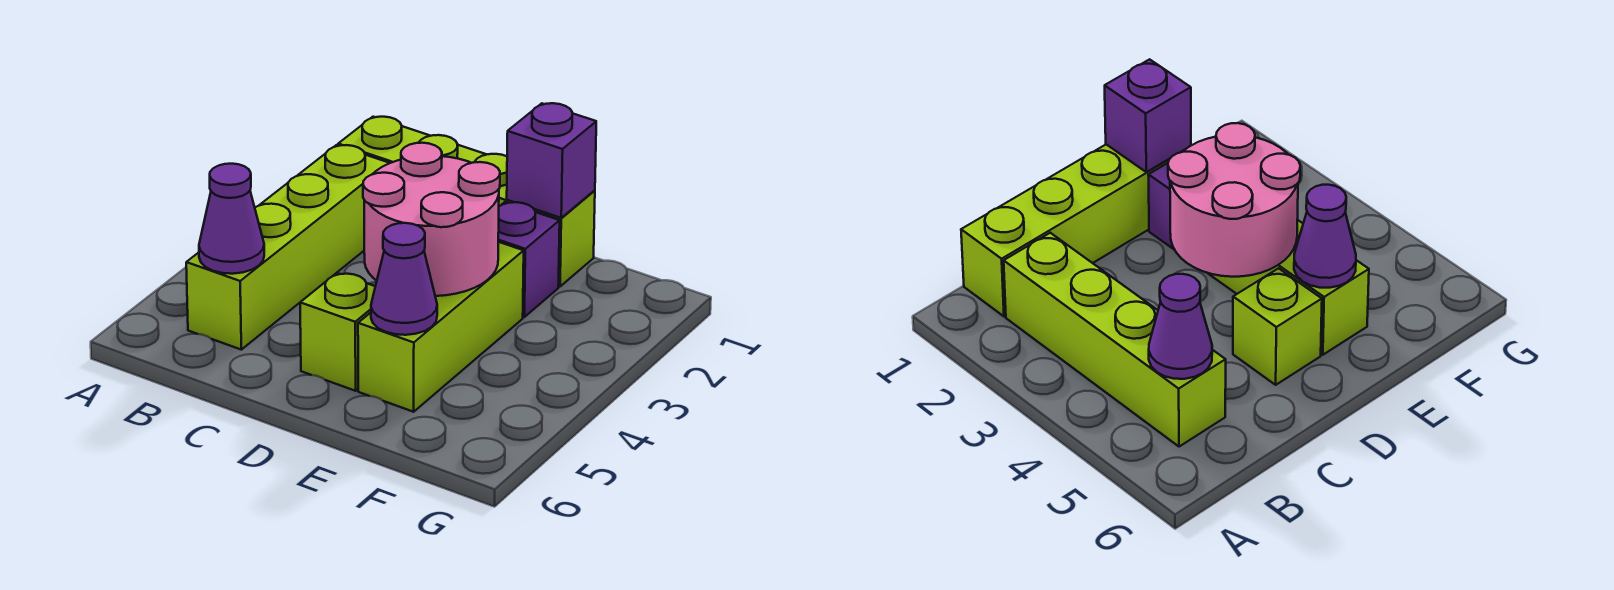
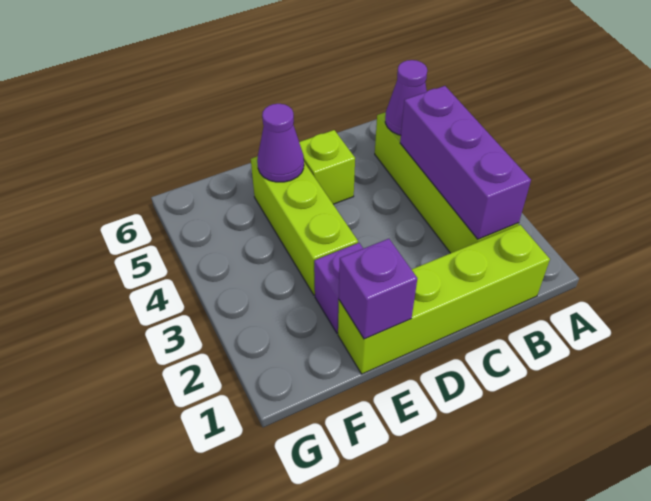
none -> purple brick B2:B4 level 2
pink round brick D3:E4 level 2 -> none

